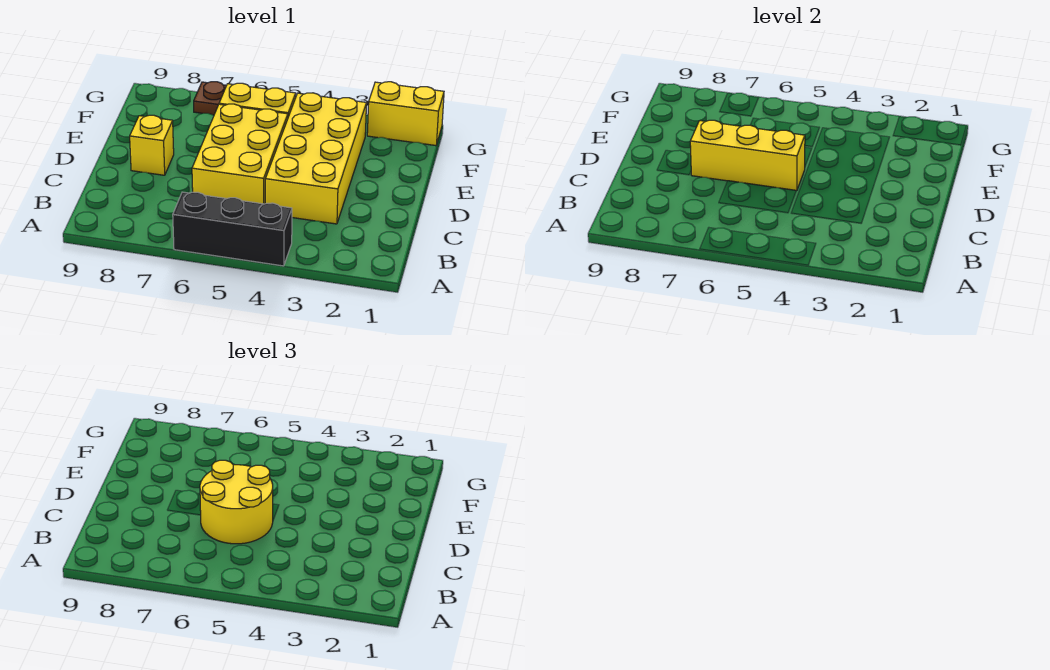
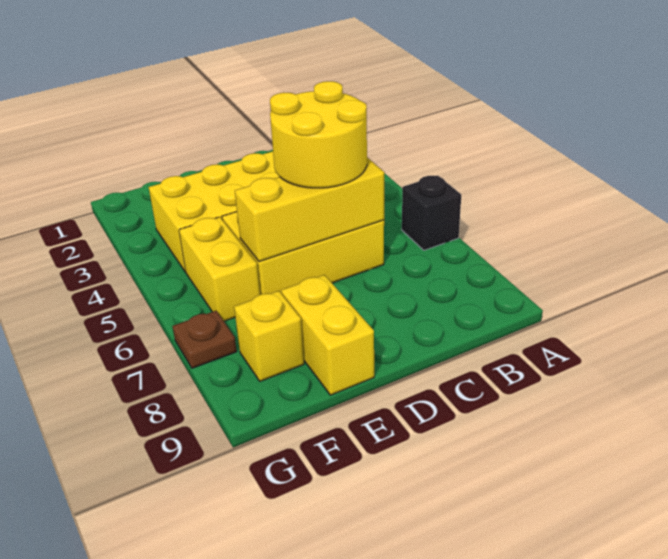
black brick A4:A6 level 1 -> black brick A6 level 1
yellow brick D5:D7 level 2 -> yellow brick C6:E6 level 2
yellow brick D8 level 1 -> yellow brick F8 level 1
yellow brick G1:G2 level 1 -> yellow brick E8:E9 level 1

